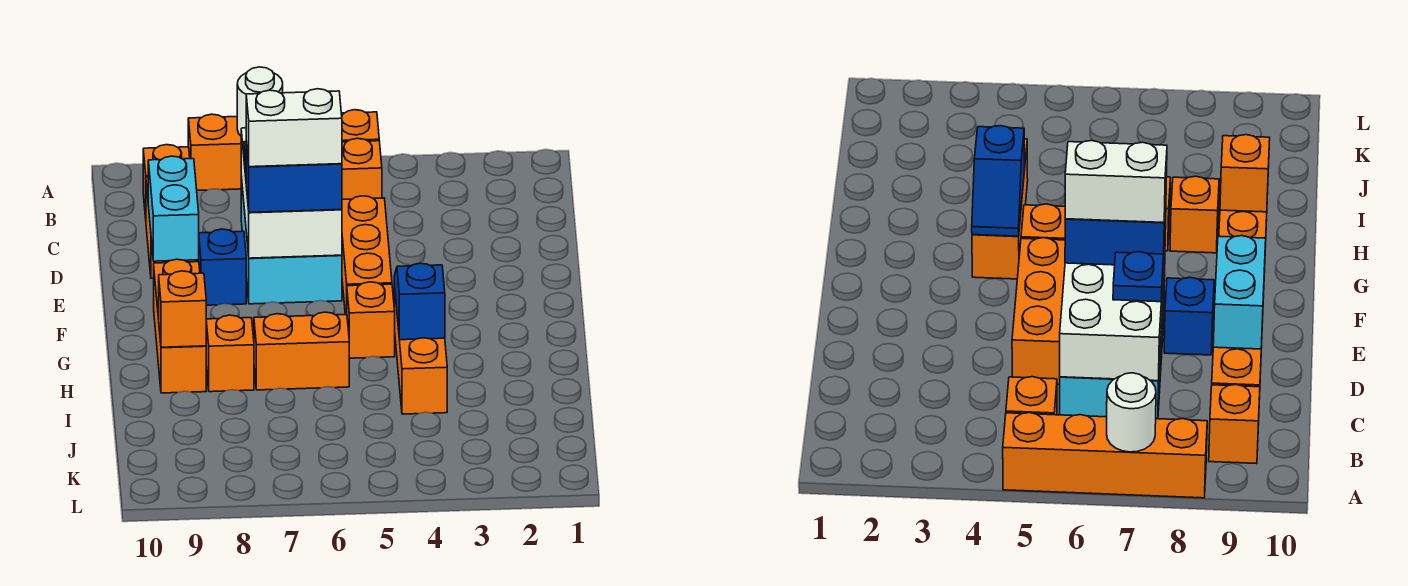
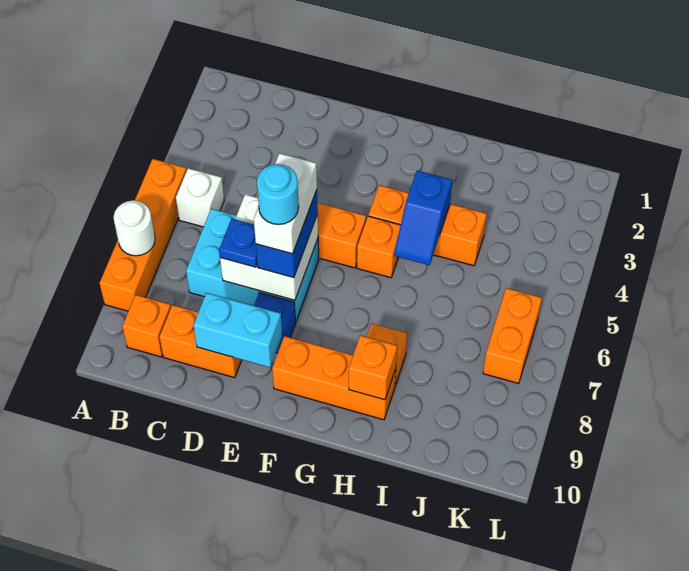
orange brick B5 level 1 -> white brick B5 level 1
white brick C6:E7 level 2 -> white brick D6:E7 level 2
none -> cyan round brick E7 level 5
blue slope G4:H4 level 2 top H -> blue slope H4:H5 level 2 top 4
orange brick H6:H7 level 1 -> orange brick K6:K7 level 1

